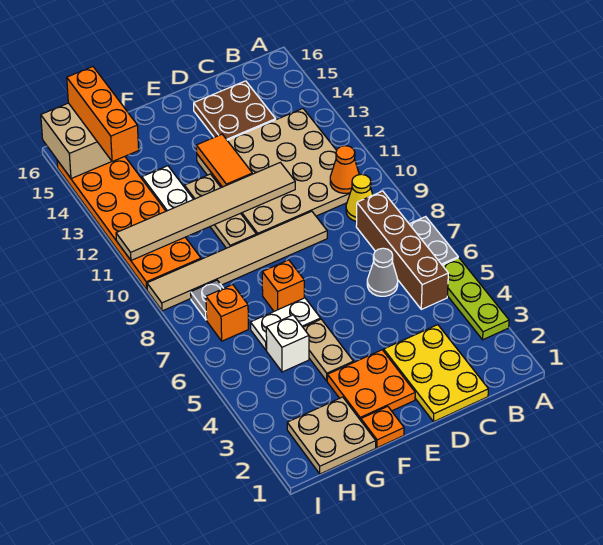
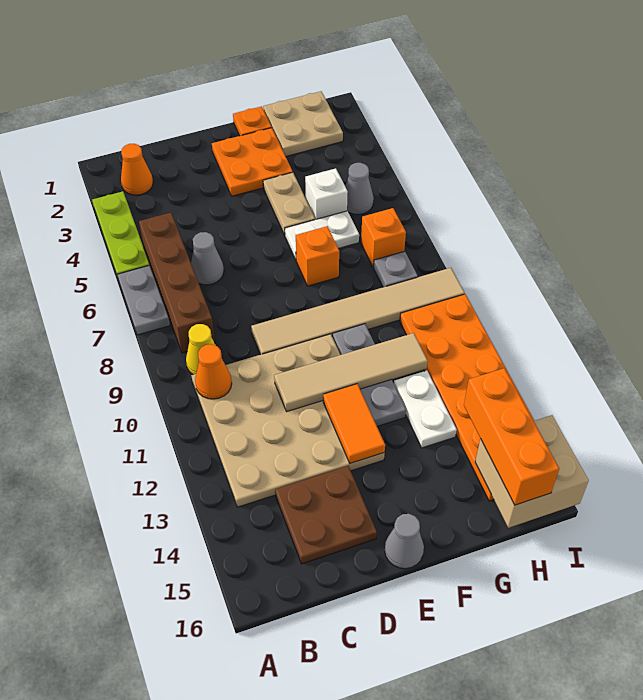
none -> orange cone B2 level 1
yellow plate C1:D3 level 1 -> none
tan tile D11:I11 level 2 -> tan tile D11:G11 level 2
none -> grey cone E16 level 1
tan plate F10:F12 level 1 -> grey plate F10:F12 level 1
none -> grey cone H5 level 1

